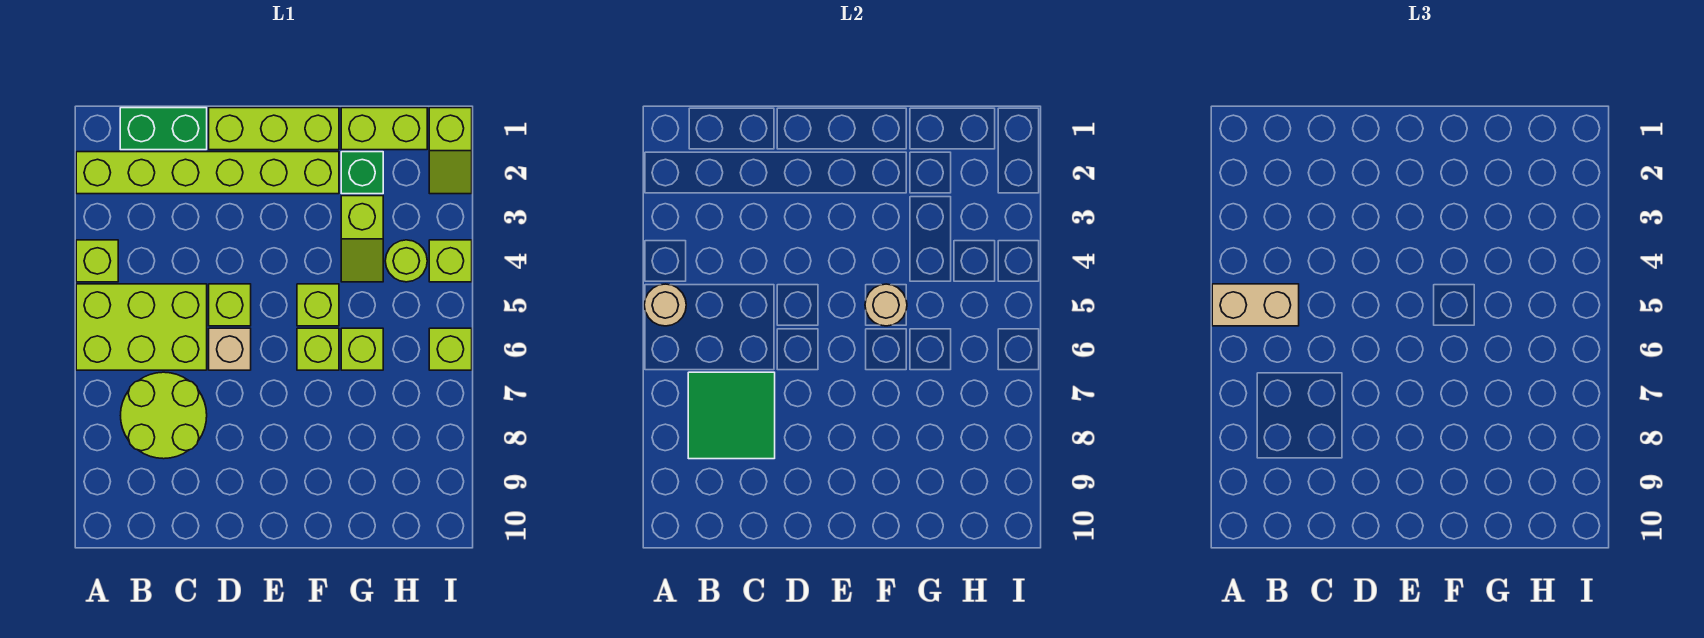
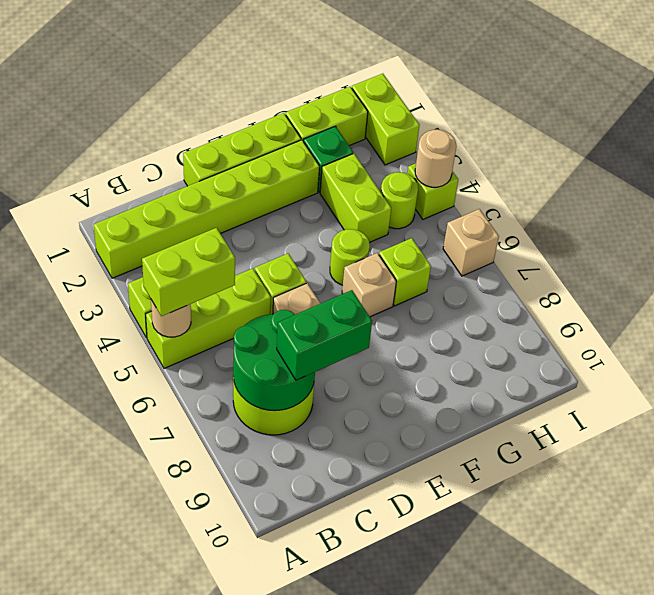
lime brick A5:C6 level 1 -> lime brick A5:C5 level 1
tan brick A5:B5 level 3 -> lime brick A5:B5 level 3
green brick B1:C1 level 1 -> green brick C8:D8 level 3
green tile B7:C8 level 2 -> green round brick B7:C8 level 2
lime brick F5 level 1 -> lime round brick F5 level 1
tan round brick F5 level 2 -> tan round brick I4 level 2
lime brick F6 level 1 -> tan brick F6 level 1
lime slope G3:G4 level 1 top 3 -> lime brick G3:G4 level 1
lime slope I1:I2 level 1 top 1 -> lime brick I1:I2 level 1
lime brick I6 level 1 -> tan brick I6 level 1

